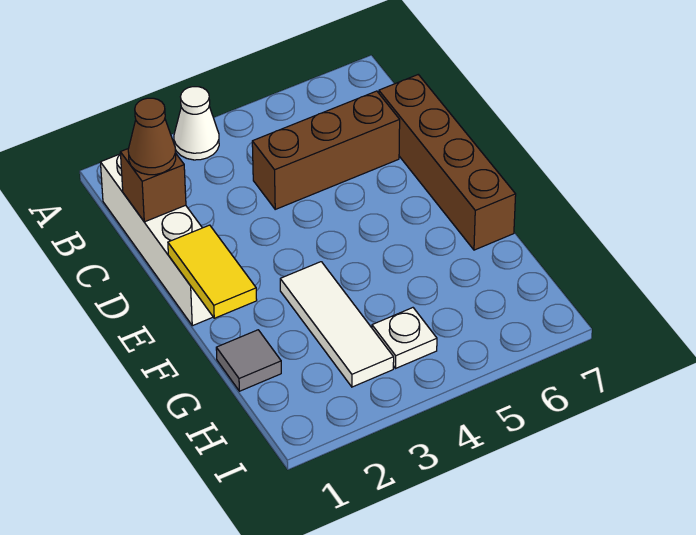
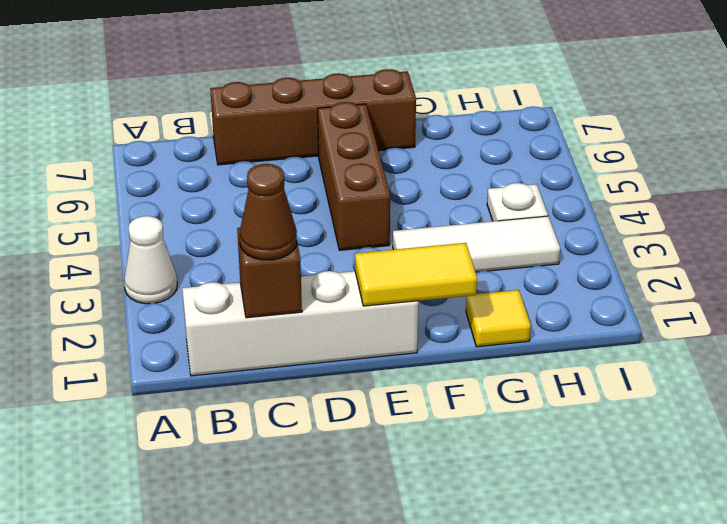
brown brick C4:C6 level 1 -> brown brick E4:E6 level 1
grey tile G1 level 1 -> yellow tile G1 level 1

